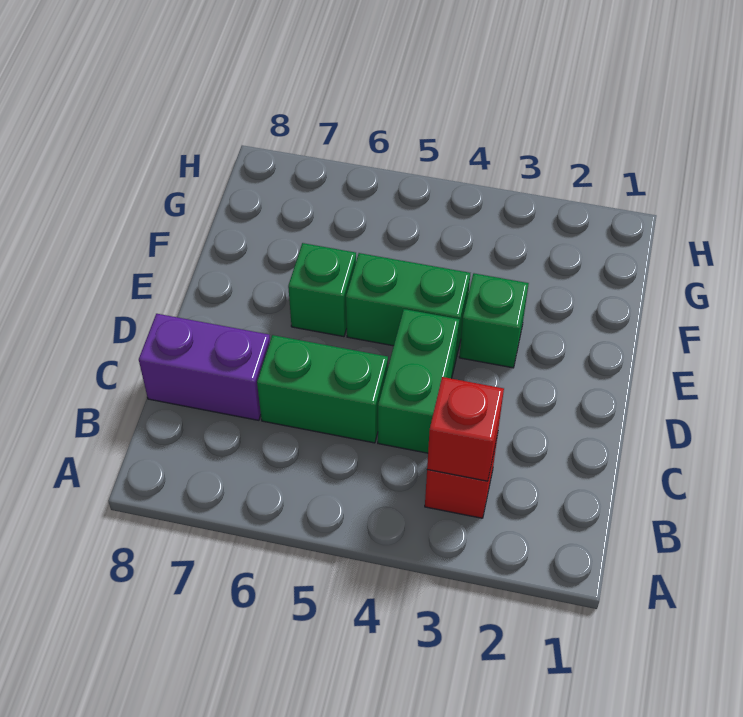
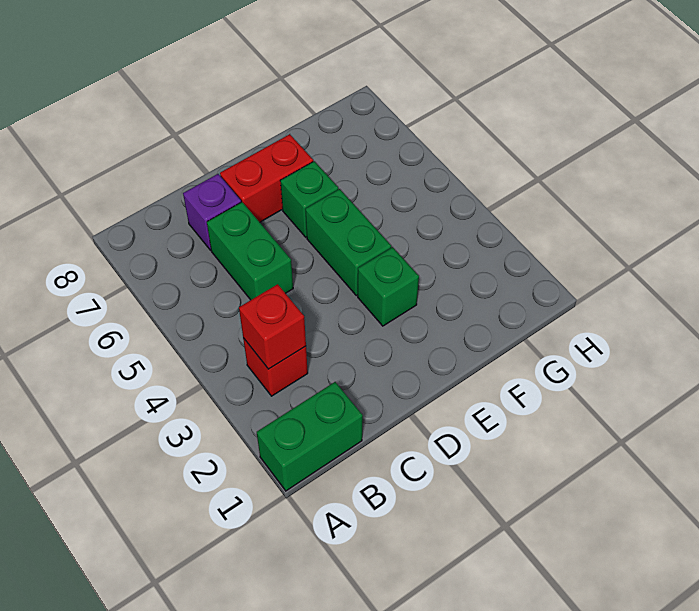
green brick C4:D4 level 1 -> green brick A1:B1 level 1
purple brick C7:C8 level 1 -> purple brick C7 level 1
none -> red brick D7:E7 level 1

